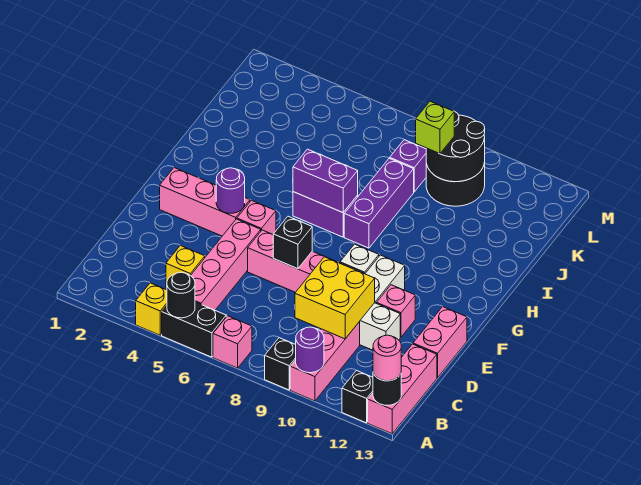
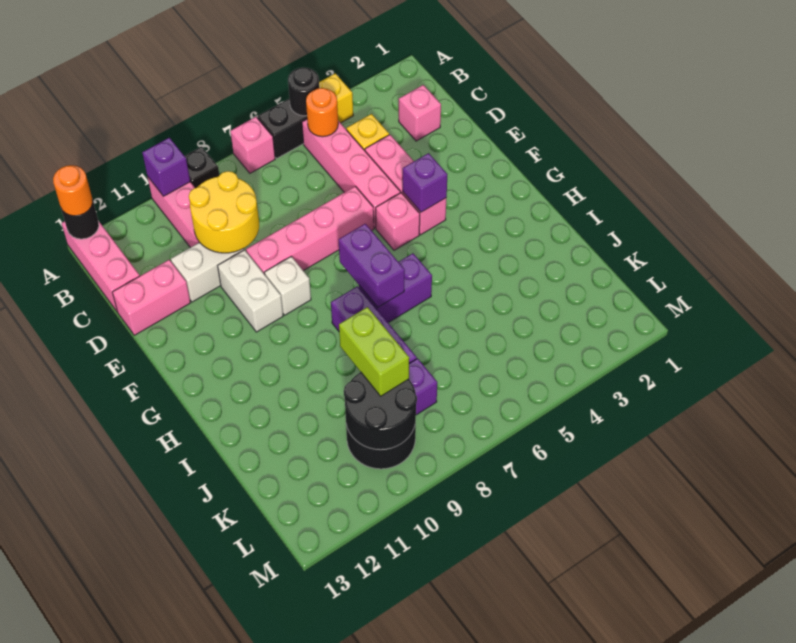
purple round brick A10 level 2 -> purple brick A10 level 2
black brick A12 level 1 -> none
pink round brick A13 level 3 -> orange round brick A13 level 3
none -> orange round brick B5 level 2
yellow brick C9:D10 level 2 -> yellow round brick C9:D10 level 2
pink brick D13:E13 level 1 -> pink brick D12:D13 level 1
black brick E7 level 2 -> none
pink brick E11 level 1 -> pink brick C2 level 1
pink brick F2:F4 level 1 -> pink brick D4:F4 level 1
purple round brick F4 level 2 -> purple brick F4 level 2
purple brick H6:H7 level 2 -> purple brick G7:H7 level 2
lime brick K9 level 3 -> lime brick J9:K9 level 3

